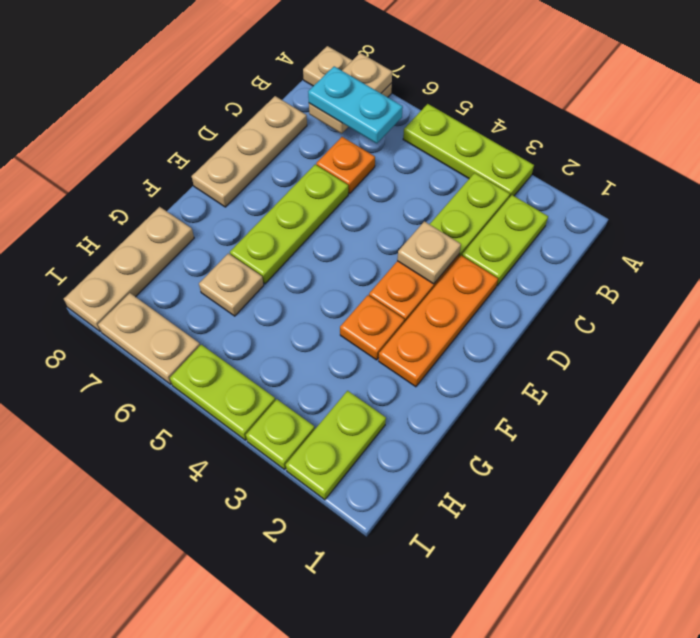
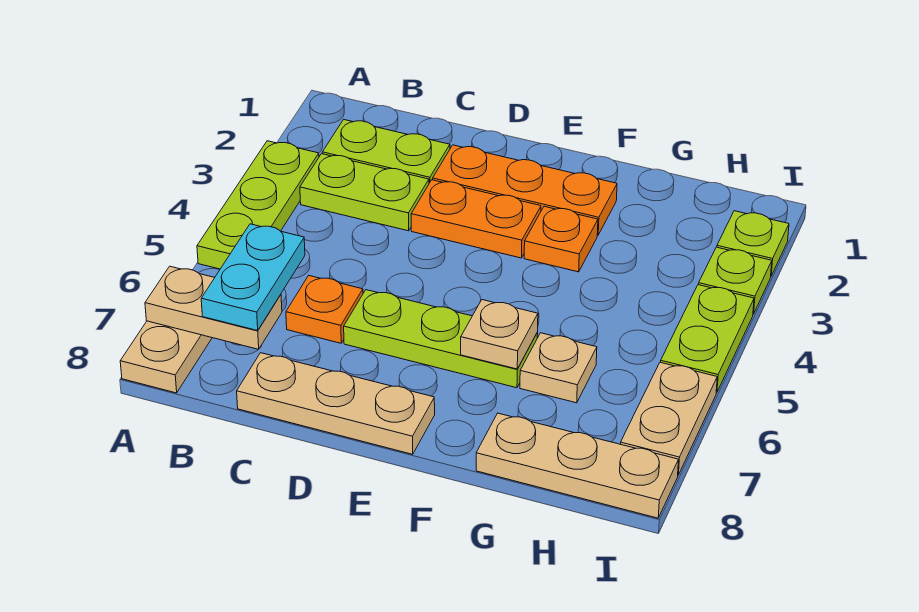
tan plate D3 level 2 -> tan plate F6 level 2
lime plate H2:I2 level 1 -> lime plate I2 level 1

